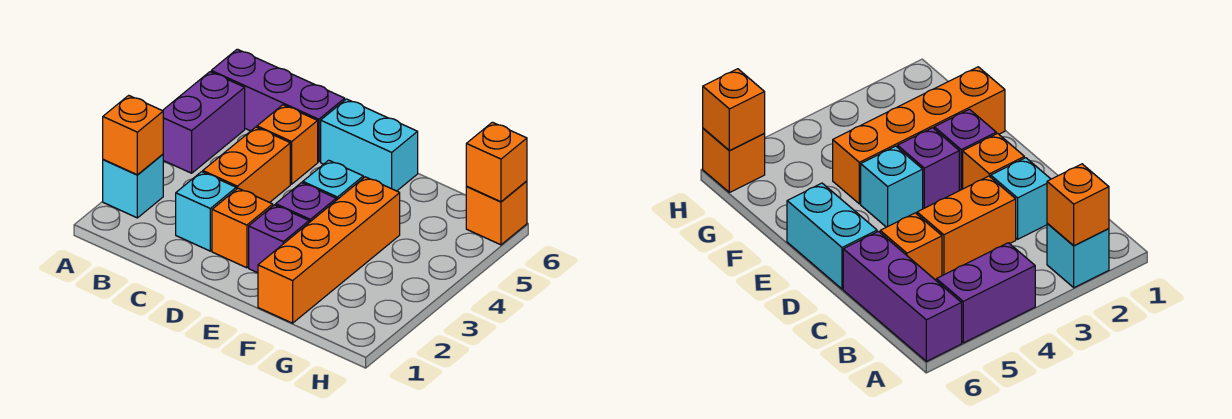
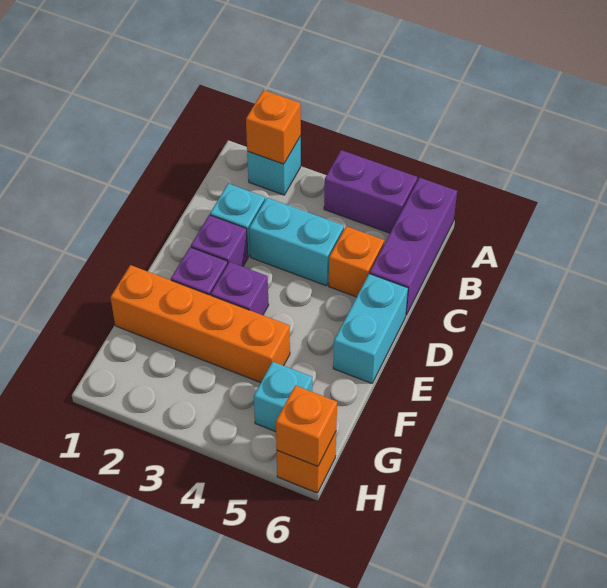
orange brick C3:C4 level 1 -> cyan brick C3:C4 level 1
orange brick D2 level 1 -> purple brick D2 level 1
cyan brick E4 level 1 -> cyan brick G5 level 1

